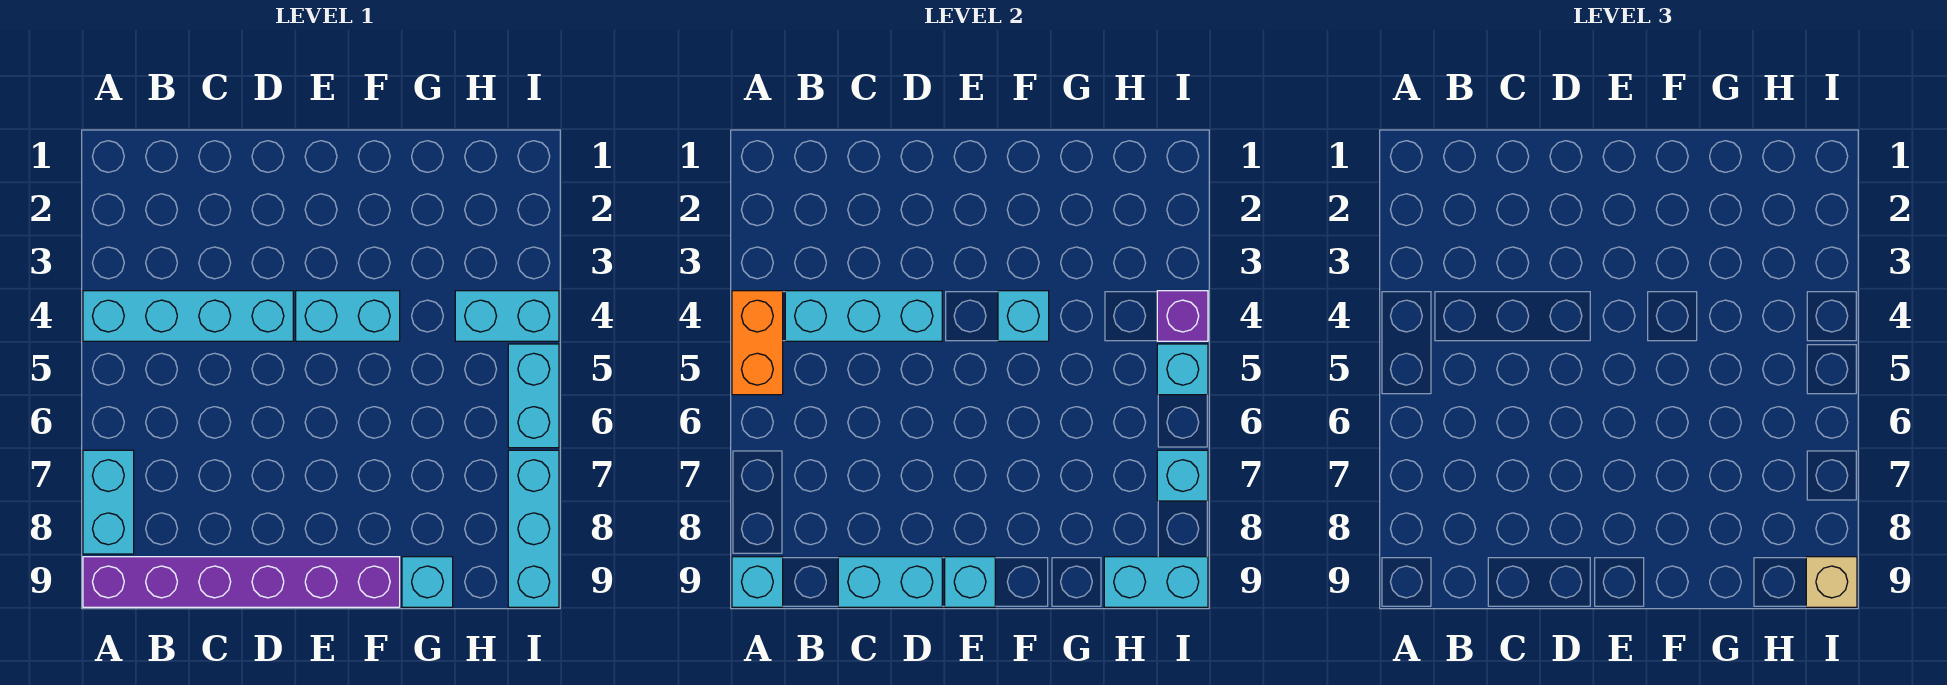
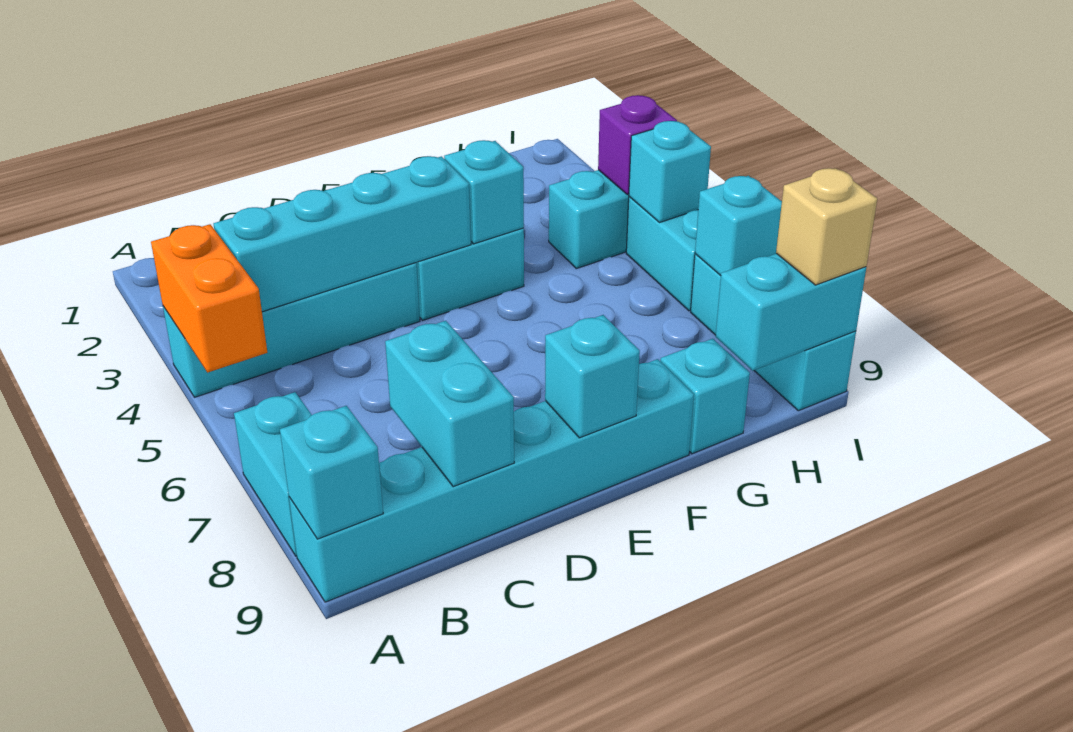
purple brick A9:F9 level 1 -> cyan brick A9:F9 level 1
cyan brick B4:D4 level 2 -> cyan brick B4:E4 level 2
cyan brick C9:D9 level 2 -> cyan brick C8:C9 level 2

